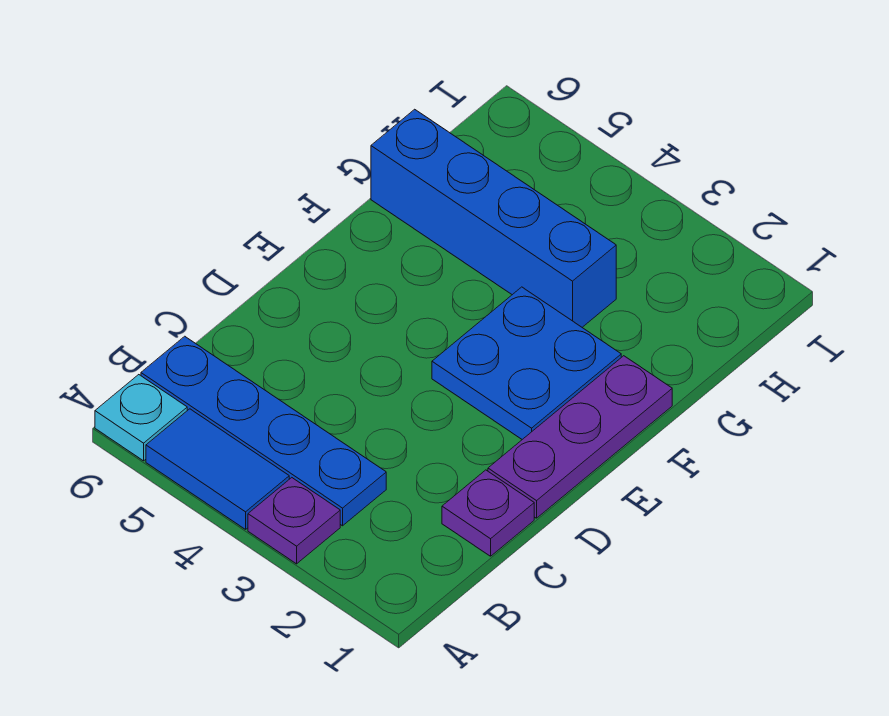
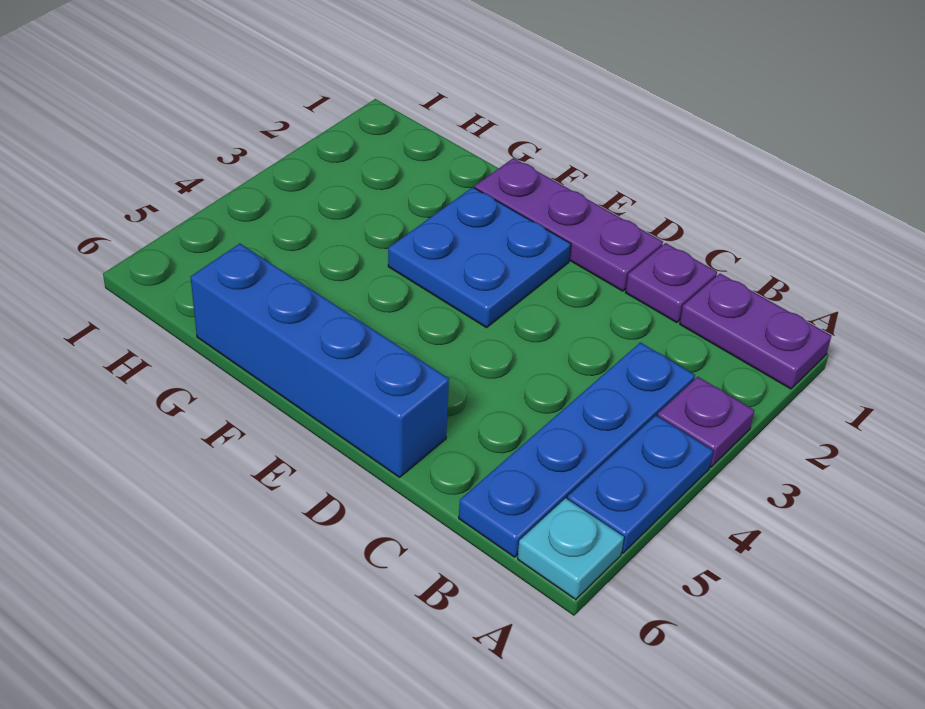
none -> purple plate A1:B1 level 1
blue tile A4:A5 level 1 -> blue plate A4:A5 level 1
blue brick G3:G6 level 1 -> blue brick D6:G6 level 1

